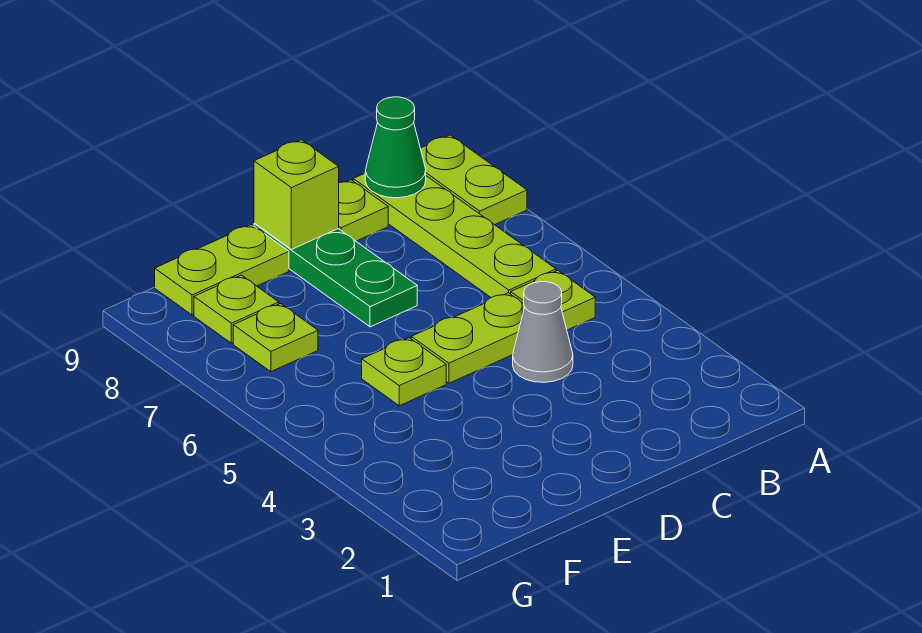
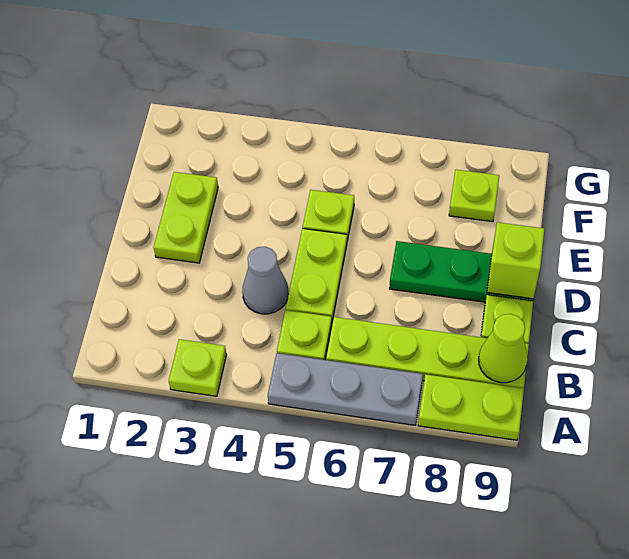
none -> grey plate A5:A7 level 1
green cone B9 level 2 -> lime cone B9 level 2
lime plate E9:F9 level 1 -> lime plate D2:E2 level 1
lime plate F7 level 1 -> lime plate A3 level 1

